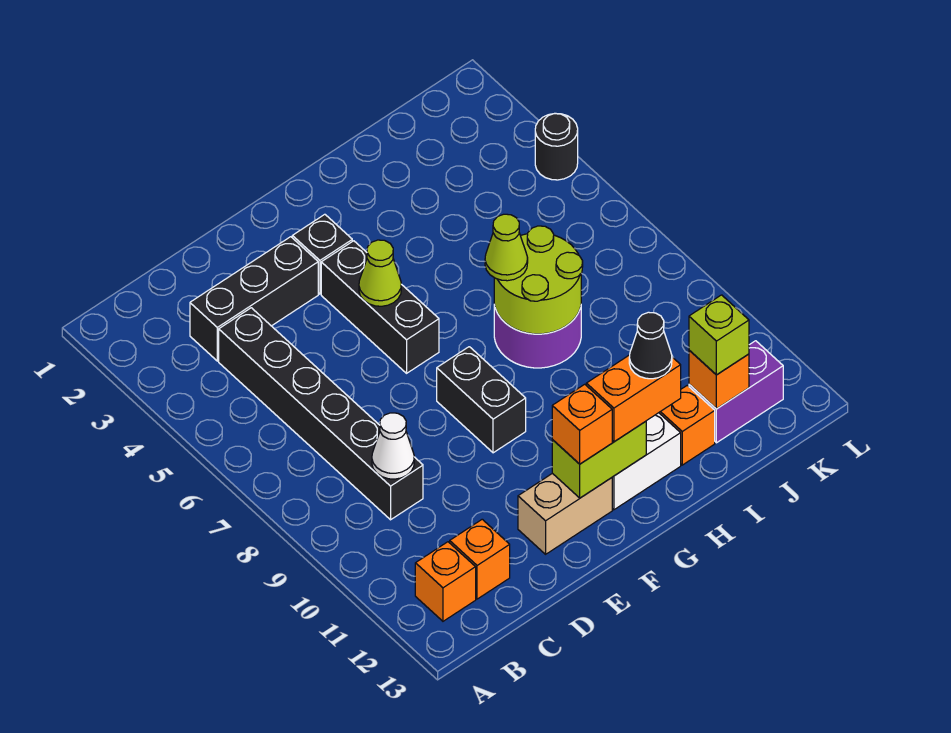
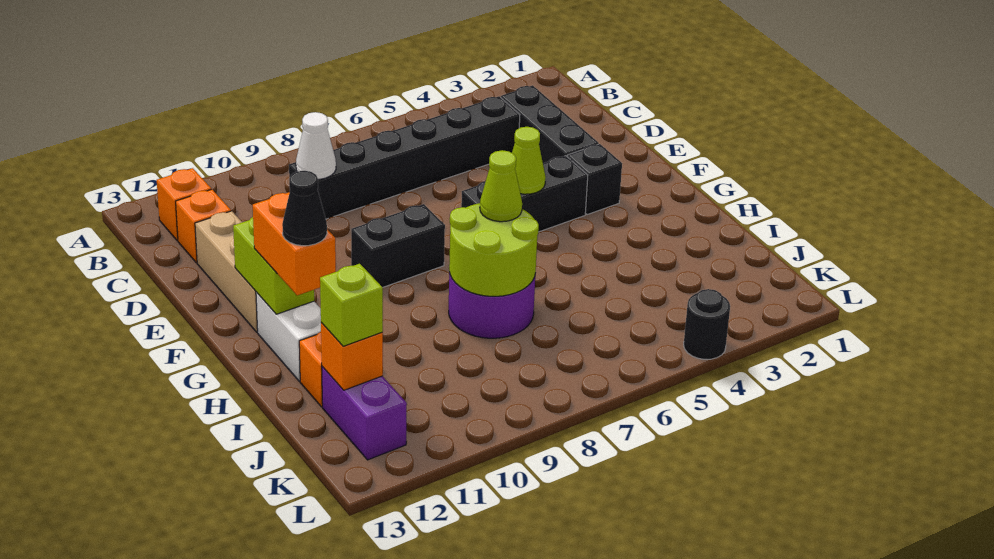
tan brick E12:F12 level 1 -> tan brick D12:F12 level 1
orange brick F12 level 3 -> none

